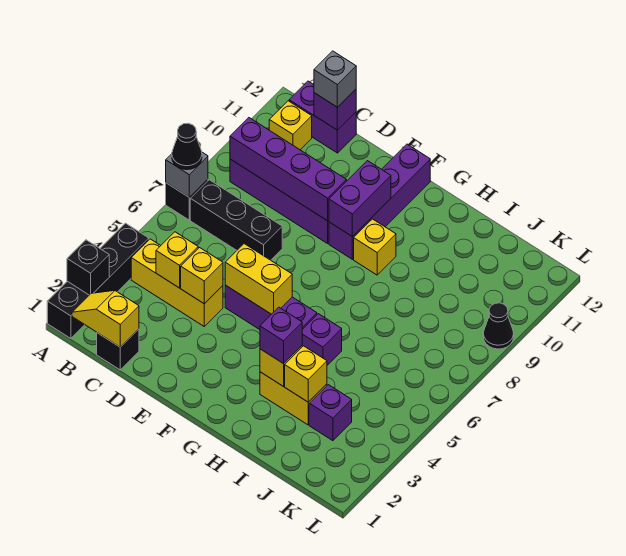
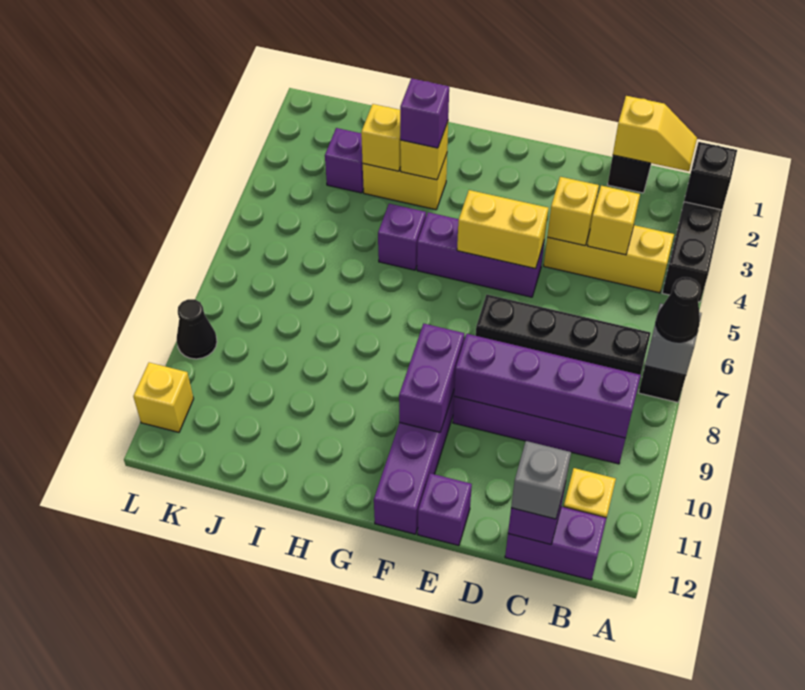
black brick B7:D7 level 1 -> black brick B7:E7 level 1
none -> purple brick E12 level 1
yellow brick G9 level 1 -> yellow brick L11 level 1

